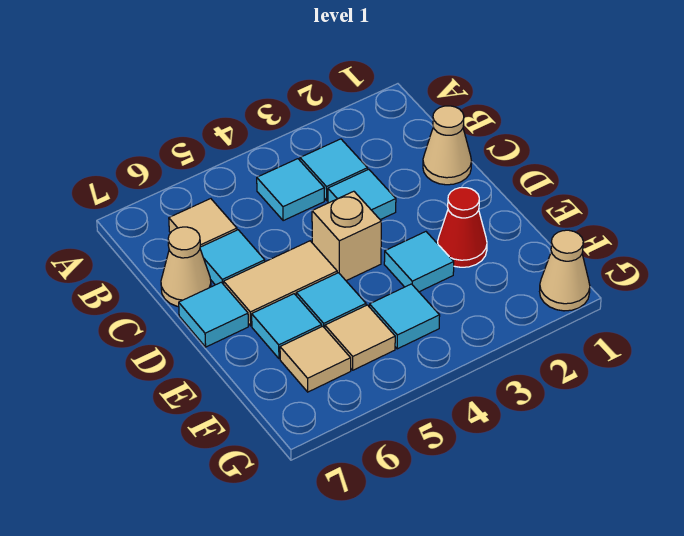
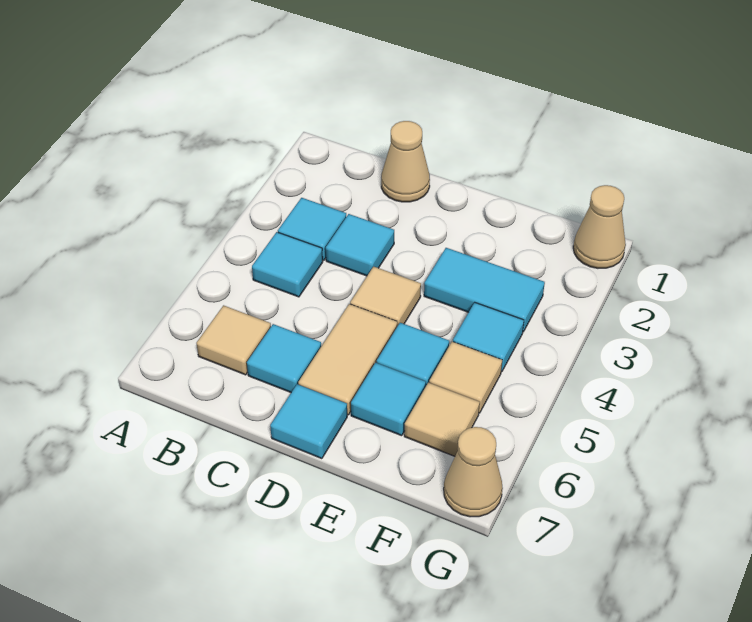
tan cone C7 level 1 -> tan cone G7 level 1
tan brick D4 level 1 -> tan tile D4 level 1
red cone E2 level 1 -> none
cyan tile E3 level 1 -> cyan tile E3:F3 level 1

